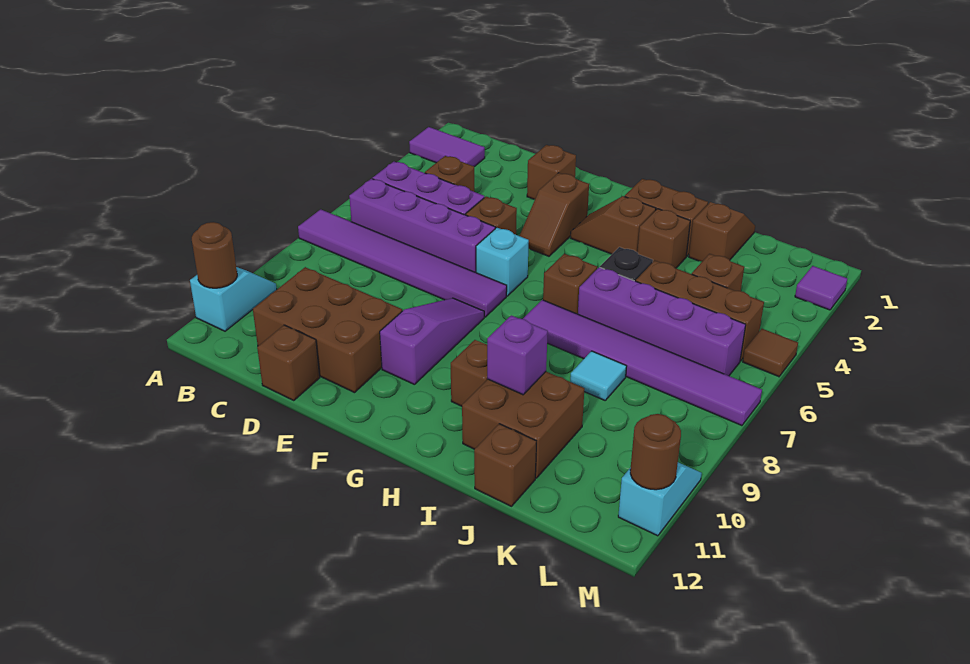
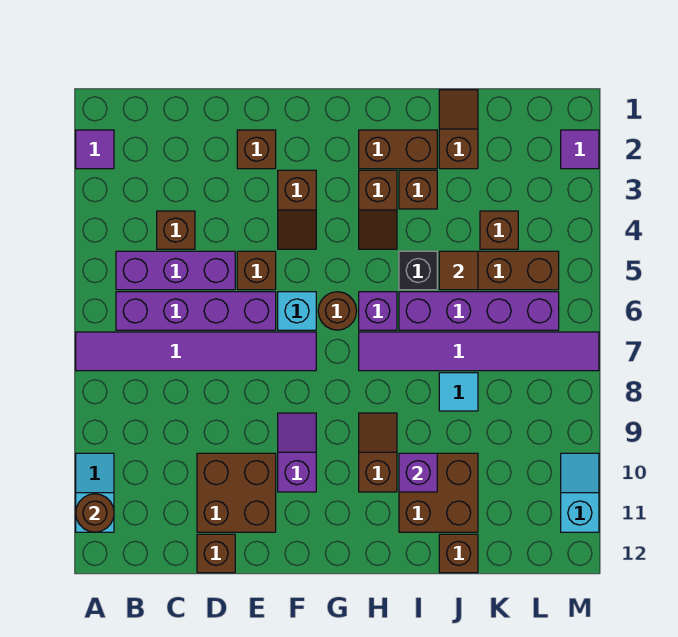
purple tile A2:B2 level 1 -> purple tile A2 level 1
brown brick C10:E11 level 1 -> brown brick D10:E11 level 1
purple slope F8:F10 level 1 top 10 -> purple slope F9:F10 level 1 top 10
brown slope G3:H3 level 1 top H -> brown slope H3:H4 level 1 top 3
brown brick H6 level 1 -> purple brick H6 level 1
brown tile M5 level 1 -> brown tile J5 level 2
brown round brick M11 level 2 -> brown round brick G6 level 1

